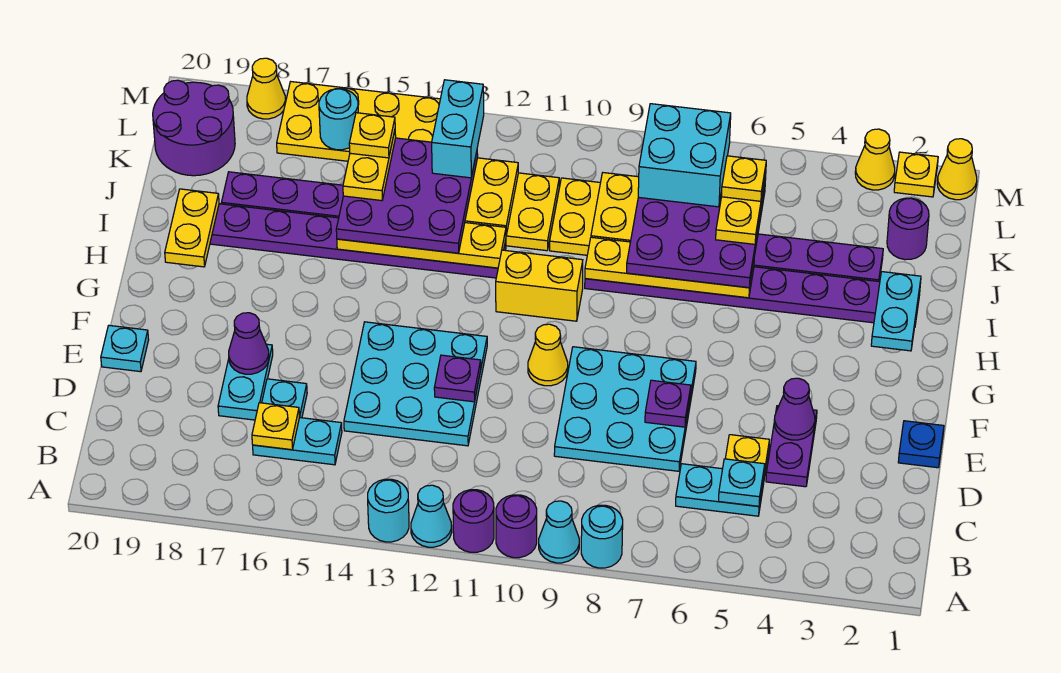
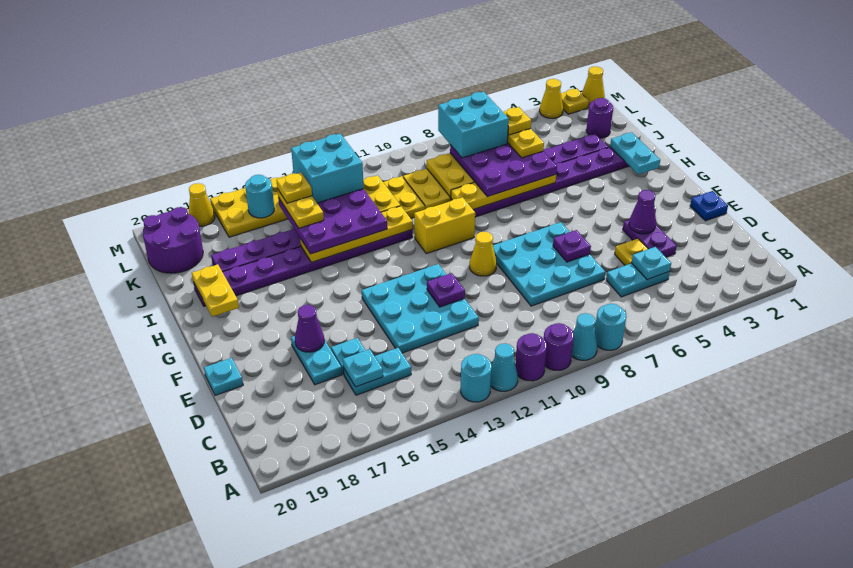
yellow plate C16 level 2 -> cyan plate C16 level 2
cyan brick K13:L13 level 4 -> cyan brick K13:L14 level 4

